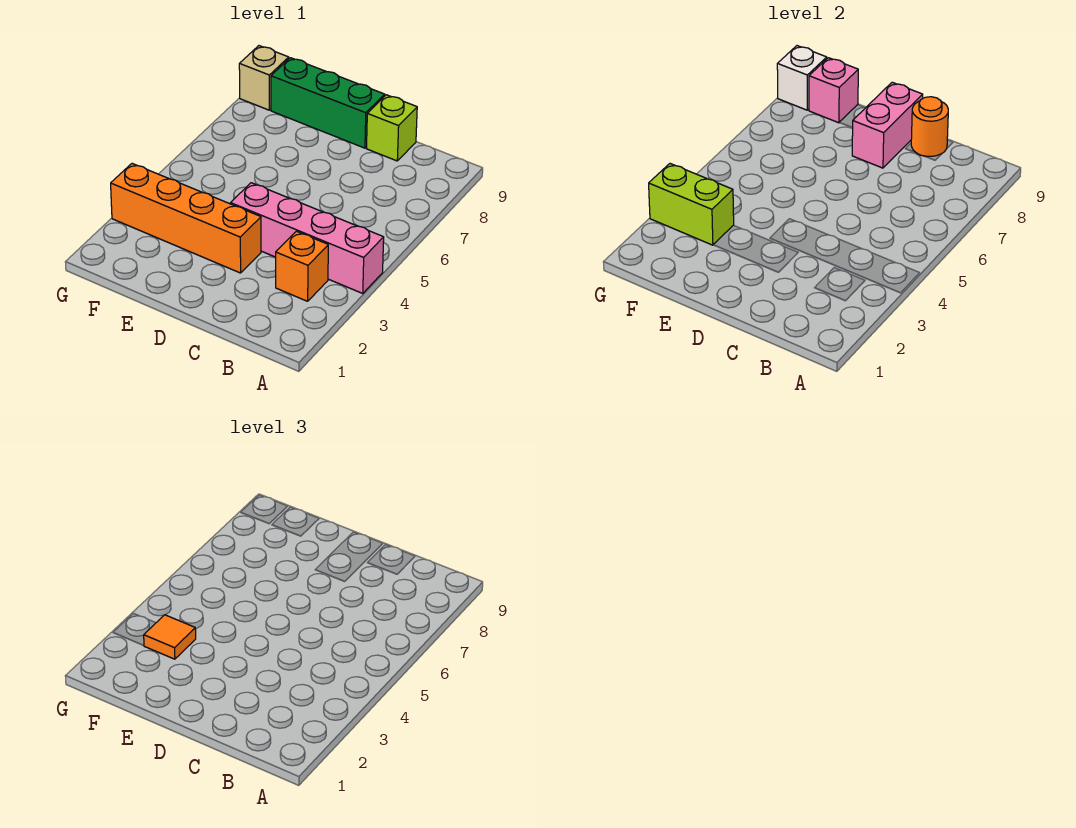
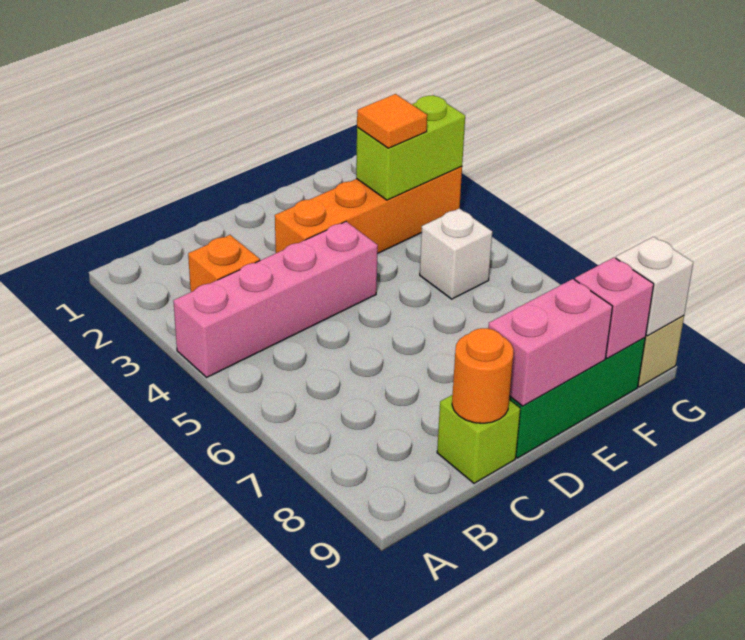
pink brick D8:D9 level 2 -> pink brick D9:E9 level 2
none -> white brick F5 level 1

